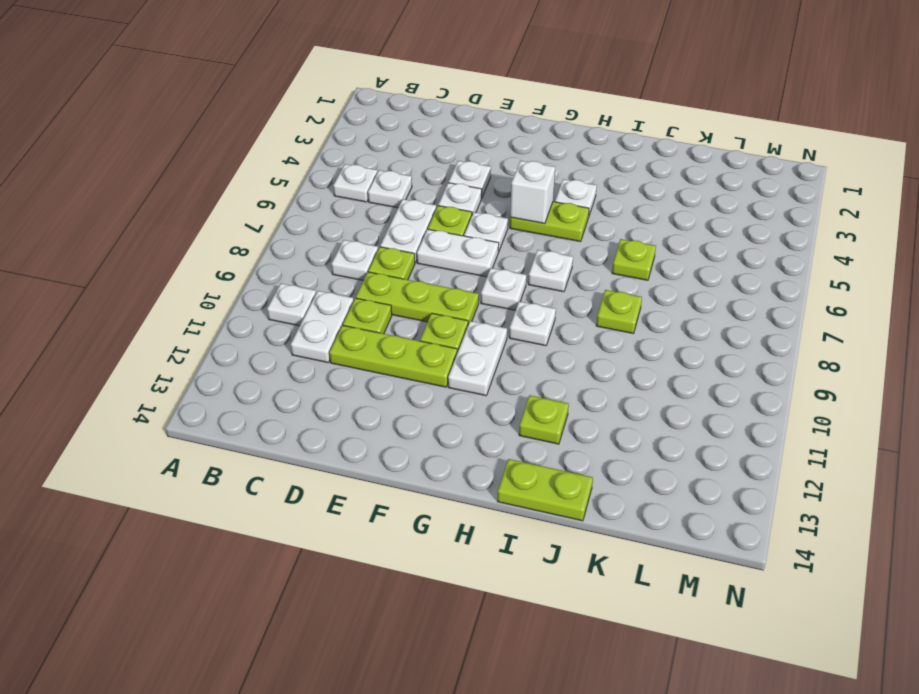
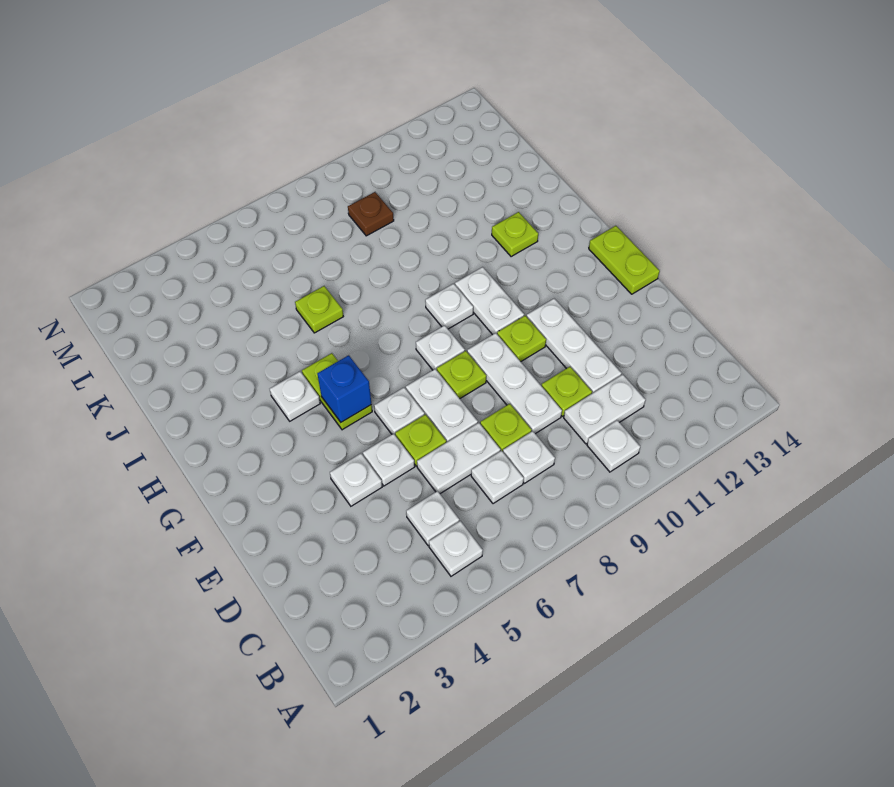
lime plate D9:F9 level 1 -> white plate D9:F9 level 1
lime plate D11:F11 level 1 -> white plate D11:F11 level 1
white brick G5 level 2 -> blue brick G5 level 2
white plate G10:G11 level 1 -> white plate G10:H10 level 1
white plate H7 level 1 -> white plate C7 level 1
lime plate I14:J14 level 1 -> lime plate F14:G14 level 1
lime plate J8 level 1 -> lime plate F8 level 1
none -> brown plate L9 level 1

